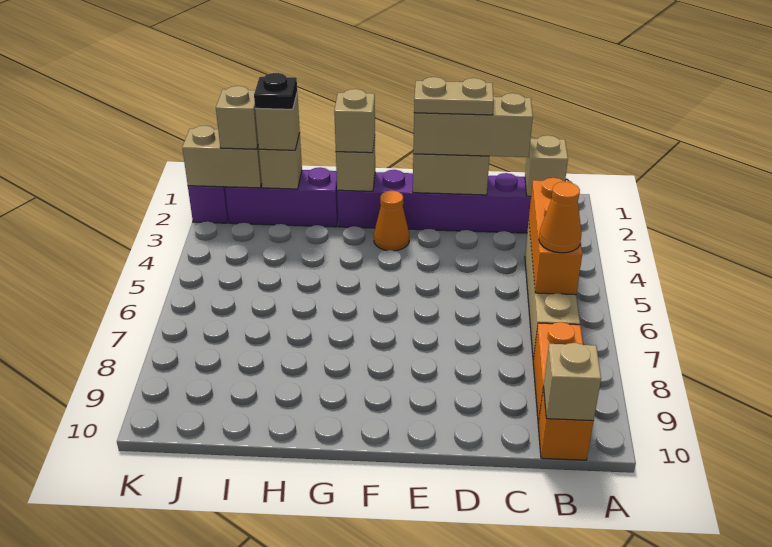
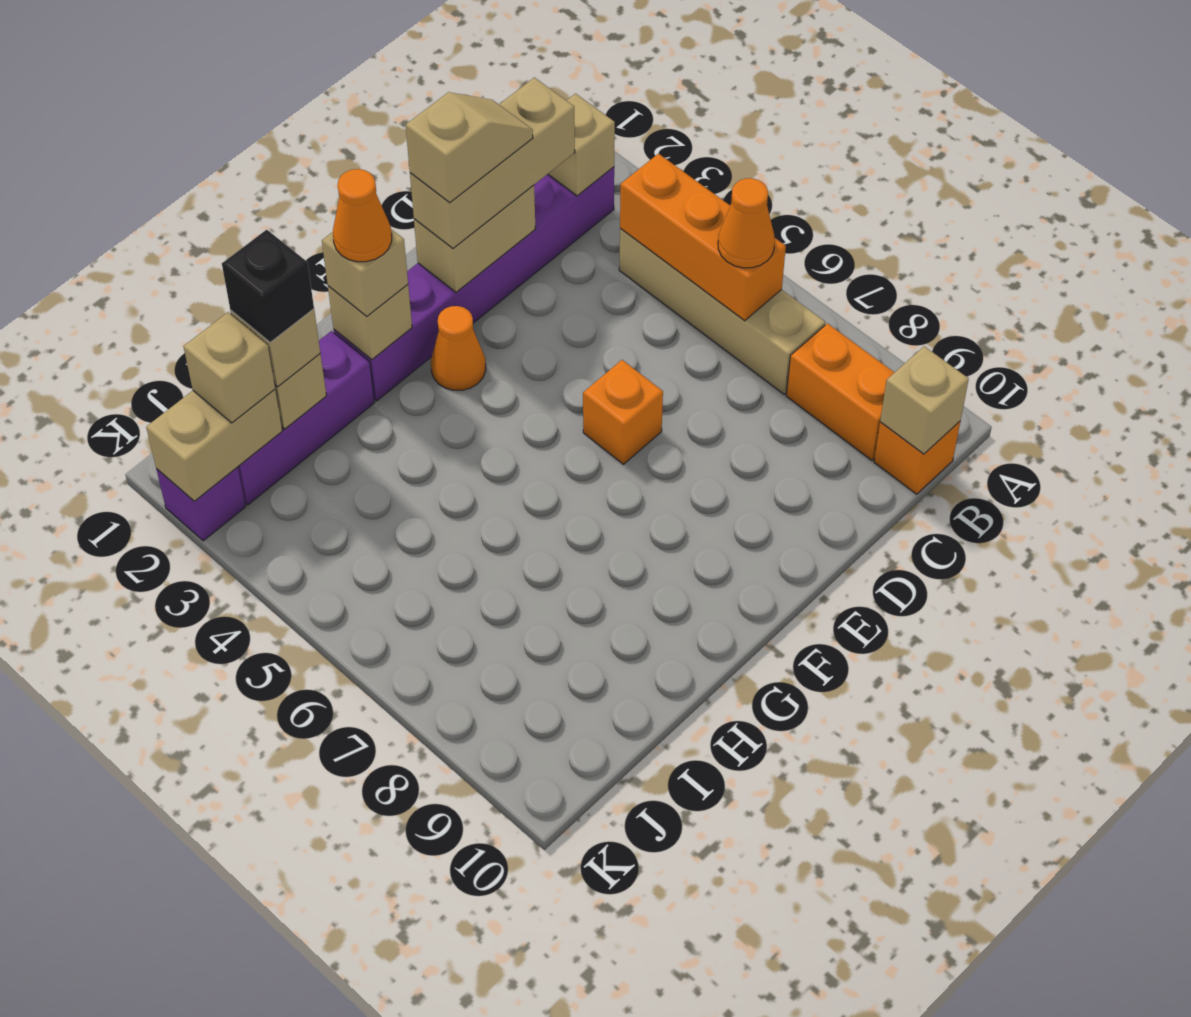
tan plate D2:E2 level 4 -> tan slope D2:E2 level 4 top E
none -> orange brick E6 level 1
none -> orange cone G2 level 4
black plate I2 level 4 -> black brick I2 level 4

